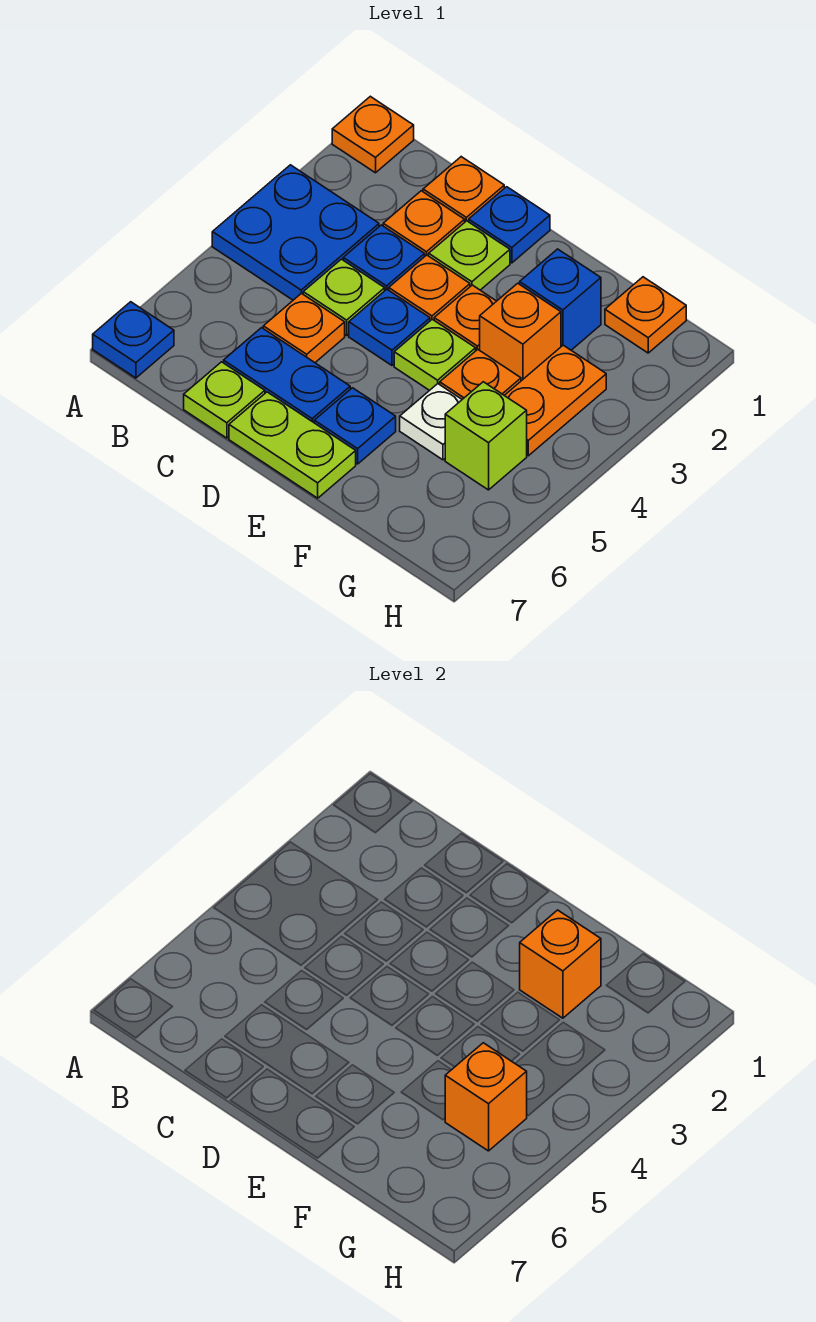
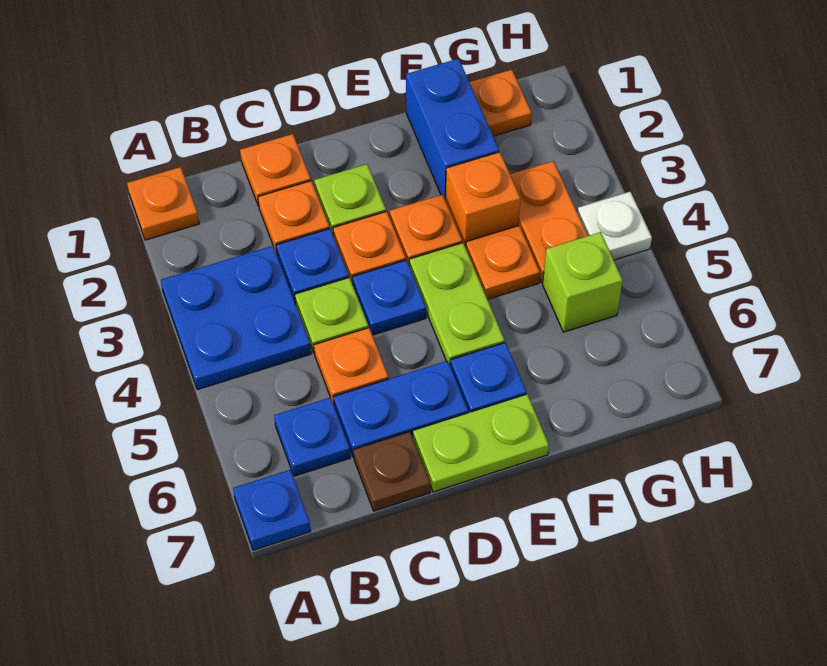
lime plate C7 level 1 -> brown plate C7 level 1
blue plate D1 level 1 -> blue plate B6 level 1
lime plate E4 level 1 -> lime plate E4:E5 level 1
blue brick F2 level 1 -> blue brick F1:F2 level 1
orange brick F2 level 2 -> none
white plate F5 level 1 -> white plate H4 level 1
orange brick G5 level 2 -> none

